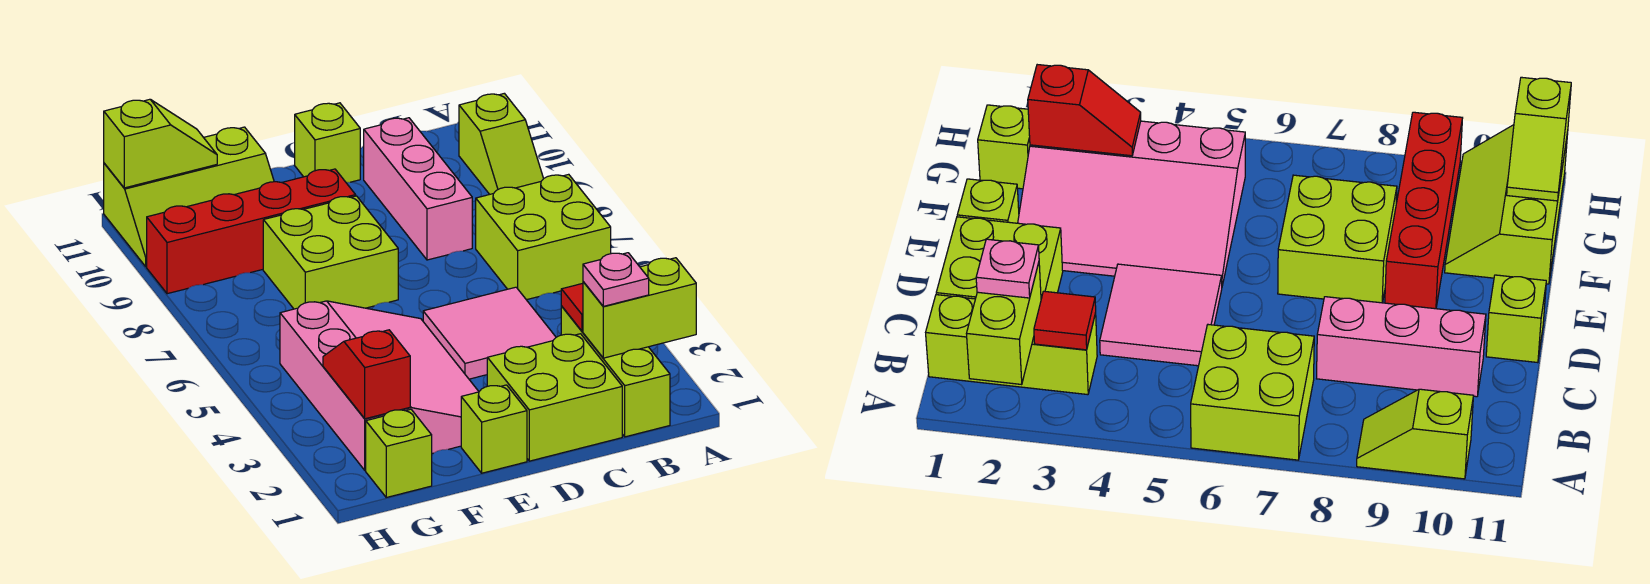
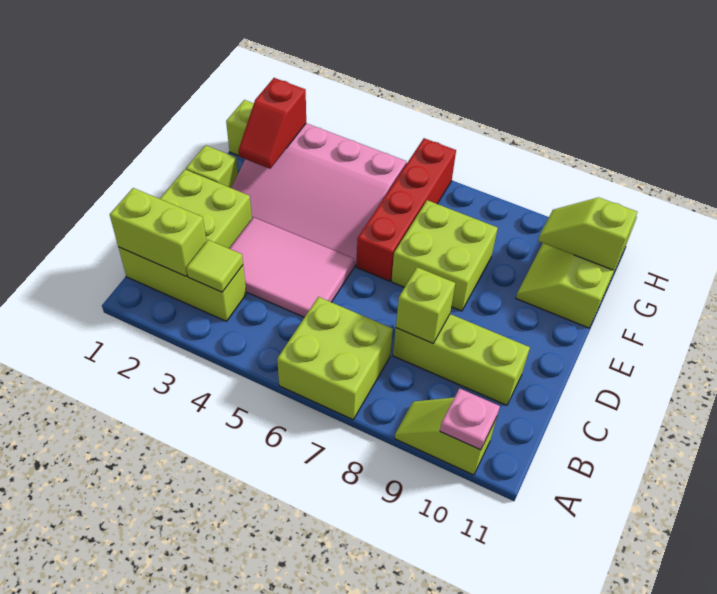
lime brick A2:B2 level 2 -> lime brick B1:B2 level 2
pink plate B2 level 3 -> pink plate A10 level 2
red tile B3 level 2 -> lime tile B3 level 2
pink tile C4:D5 level 1 -> pink tile C3:D5 level 1
pink brick C8:C10 level 1 -> lime brick C8:C10 level 1
lime brick D11 level 1 -> lime brick C8 level 2
red brick E9:H9 level 1 -> red brick E6:H6 level 1
red slope G2:G3 level 2 top 2 -> red slope F2:G2 level 2 top G
lime slope G11:H11 level 2 top H -> lime slope G10:G11 level 2 top 11

